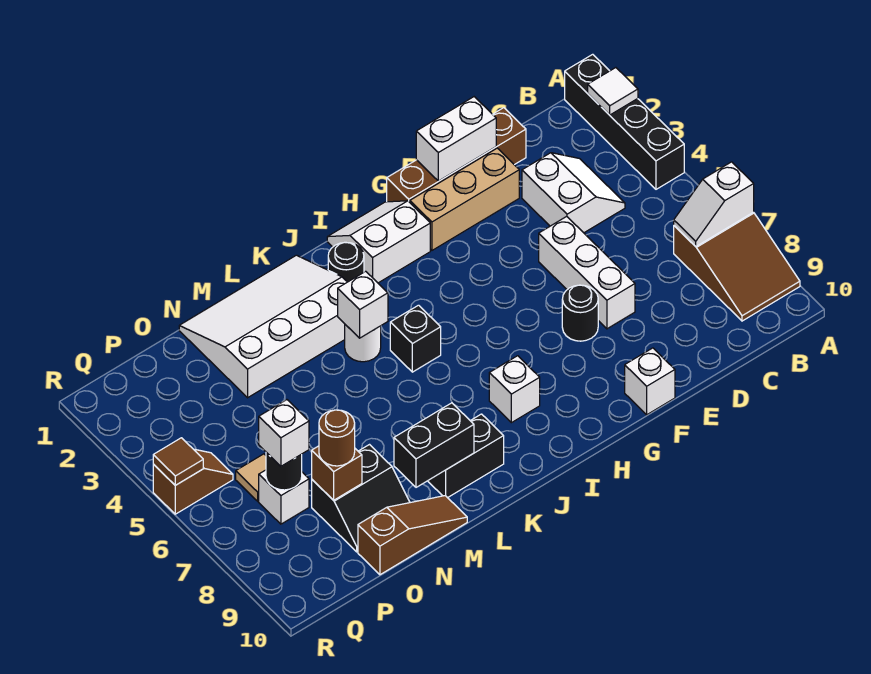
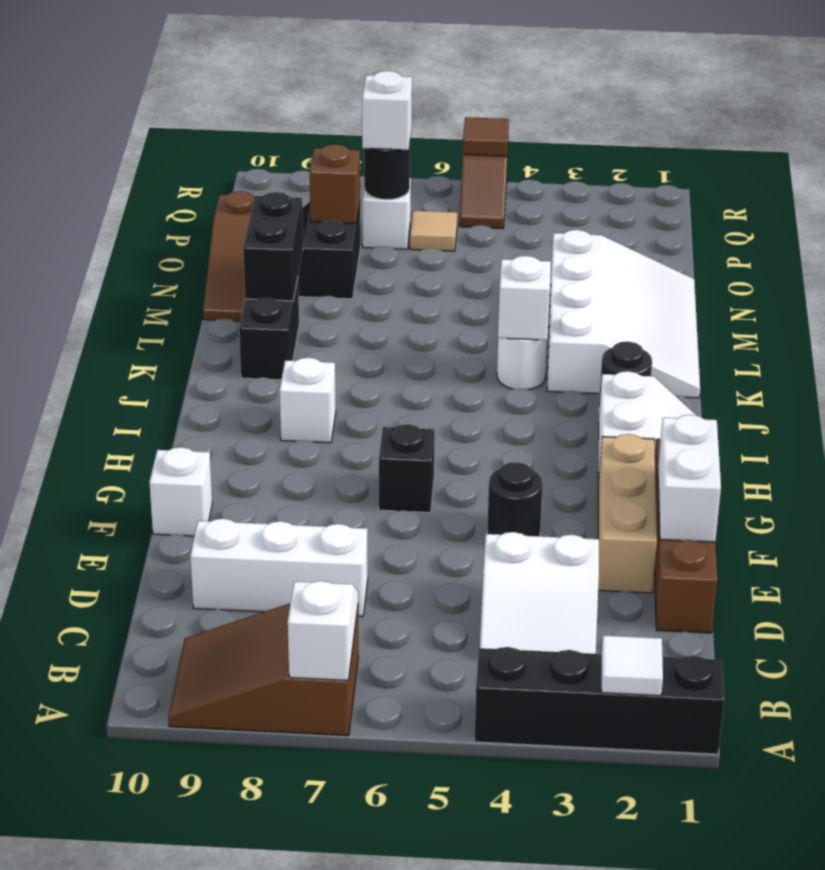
white brick E5:E7 level 1 -> white brick D7:D9 level 1
black round brick F7 level 1 -> black round brick F4 level 1
black brick J5 level 1 -> black brick G6 level 1
brown round brick O8 level 3 -> none

